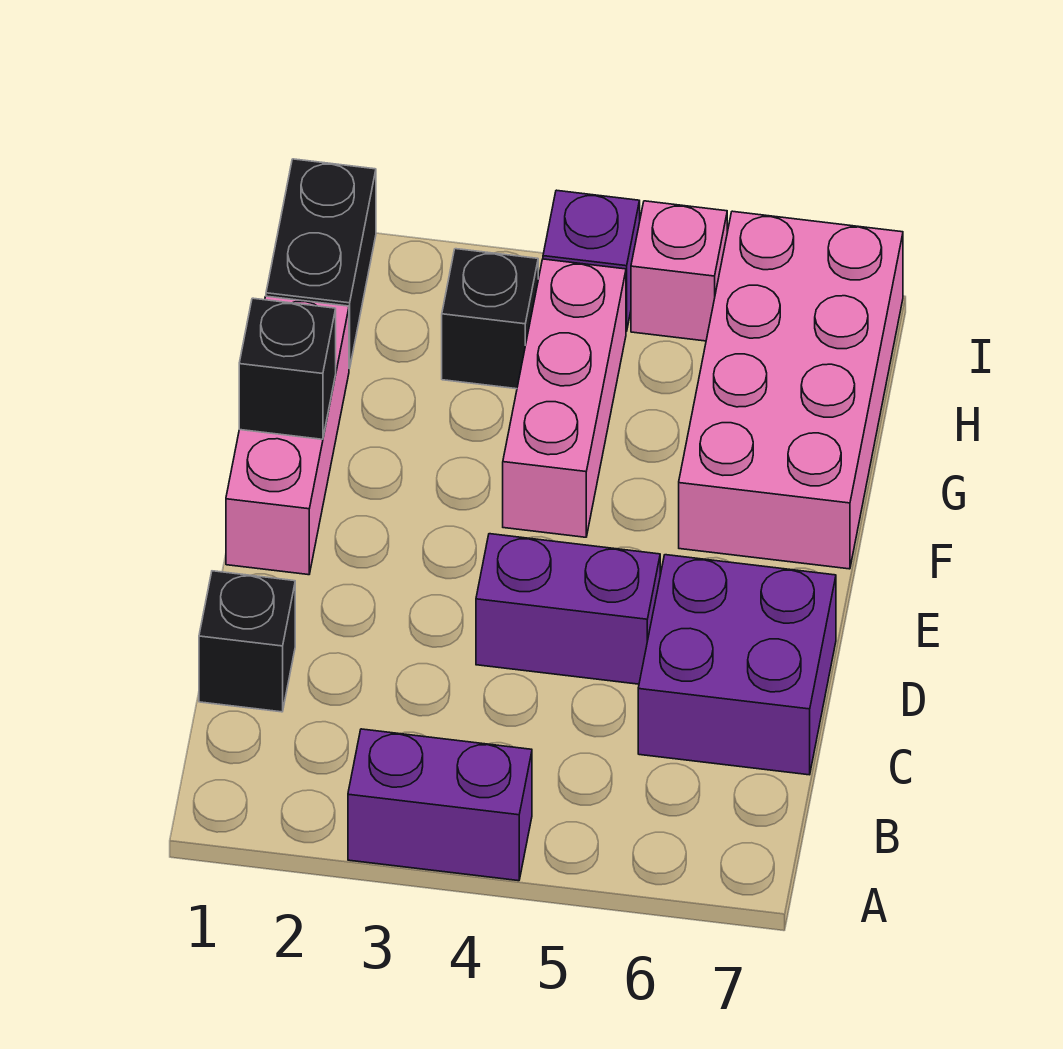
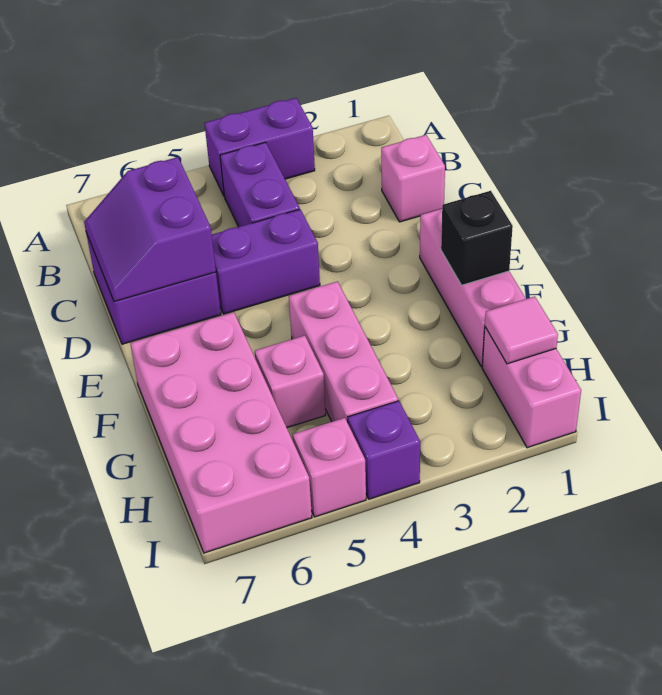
none -> purple brick B4:C4 level 1
black brick C1 level 1 -> pink brick C1 level 1
none -> purple slope C6:D7 level 2 top 6
none -> pink brick G5 level 1
black brick H1:I1 level 1 -> pink brick H1:I1 level 1
none -> pink tile H1 level 2
black brick H3 level 1 -> none

